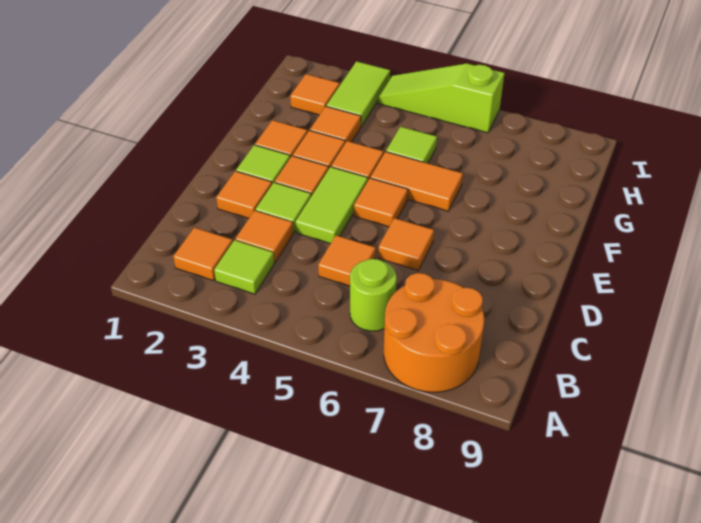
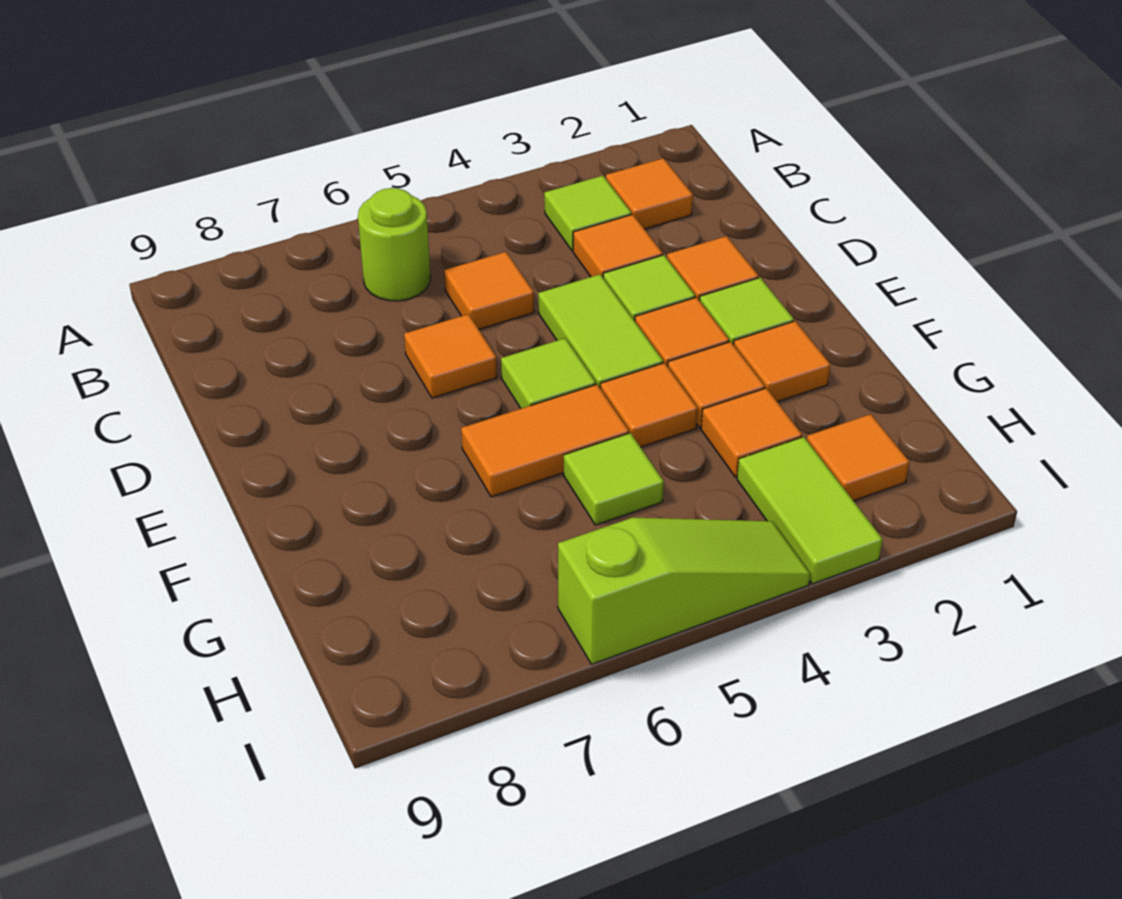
orange round brick A7:B8 level 1 -> none
orange tile E5 level 1 -> lime tile E5 level 1

